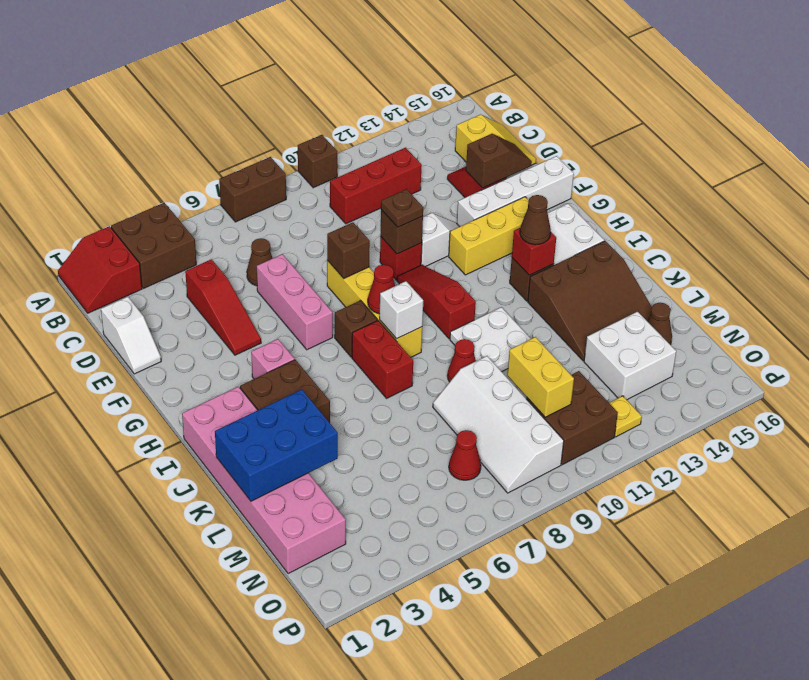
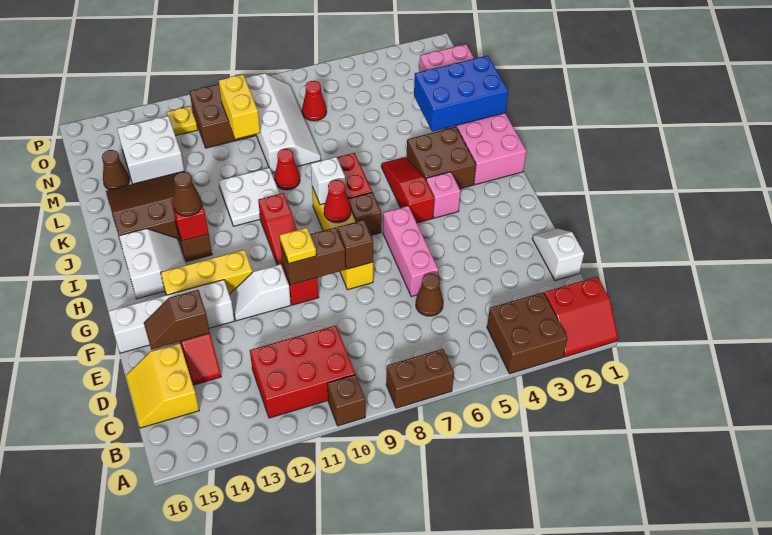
red slope A1:B2 level 1 top 2 -> red slope A1:B2 level 1 top B
red brick C10:C12 level 1 -> red brick B10:C12 level 1
red slope D4:F4 level 1 top D -> red slope H5:J5 level 1 top H
brown brick F10 level 2 -> brown brick F9:F10 level 2
brown plate F10 level 3 -> yellow plate F10 level 3

